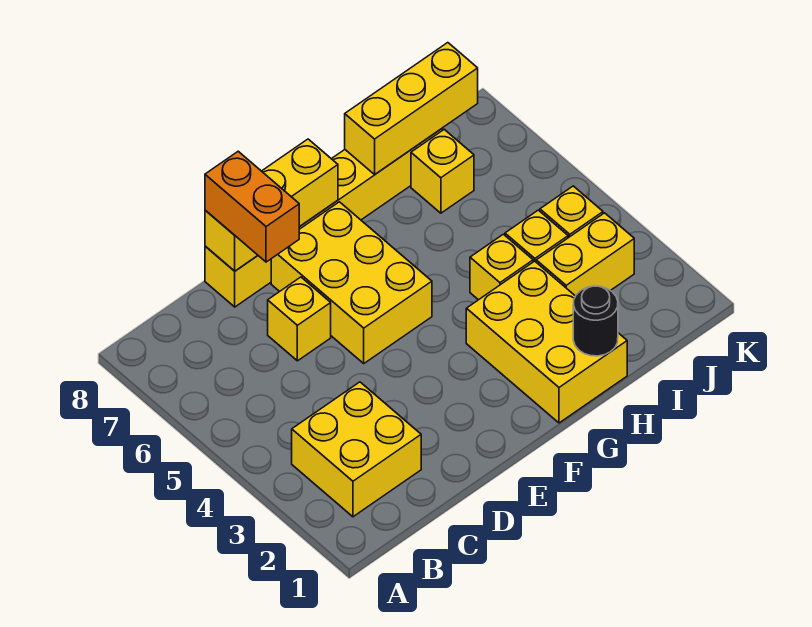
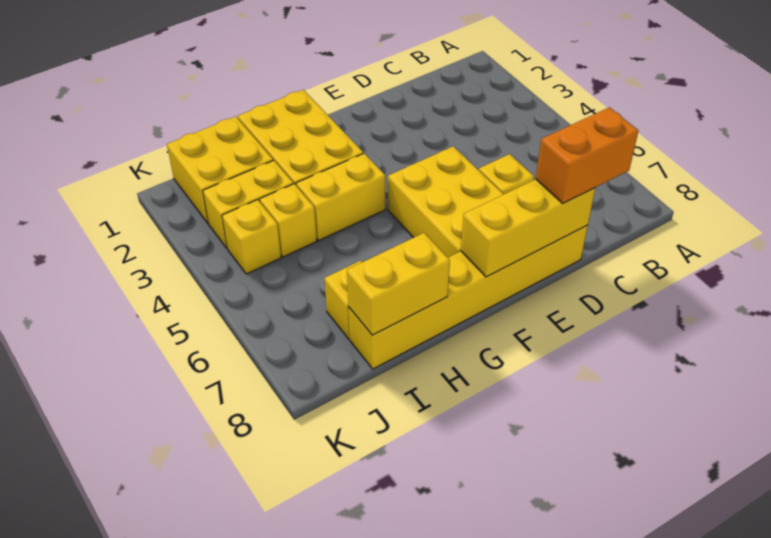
yellow brick B2:C3 level 1 -> yellow brick I1:J2 level 1
orange brick D7:D8 level 3 -> orange brick C8:D8 level 3
black round brick H1 level 2 -> none
yellow brick H4 level 1 -> yellow brick G4:H4 level 1
yellow brick H8:J8 level 2 -> yellow brick H8:I8 level 2

